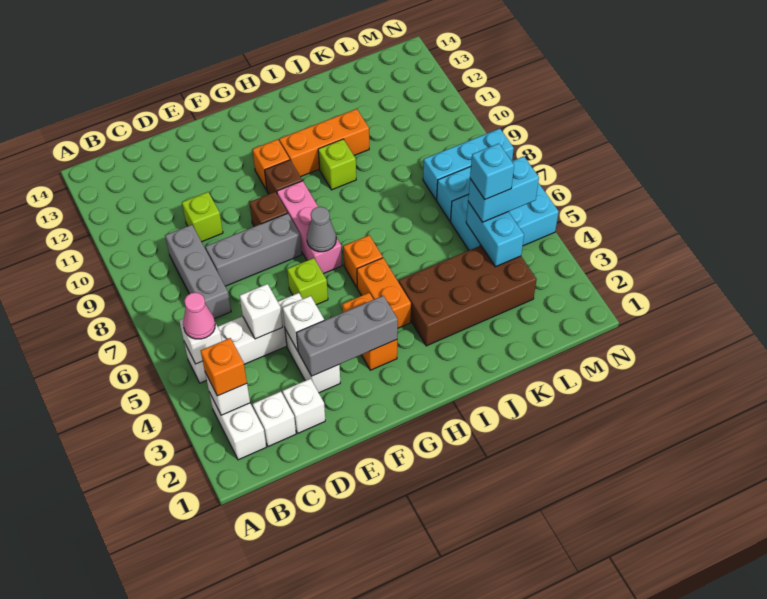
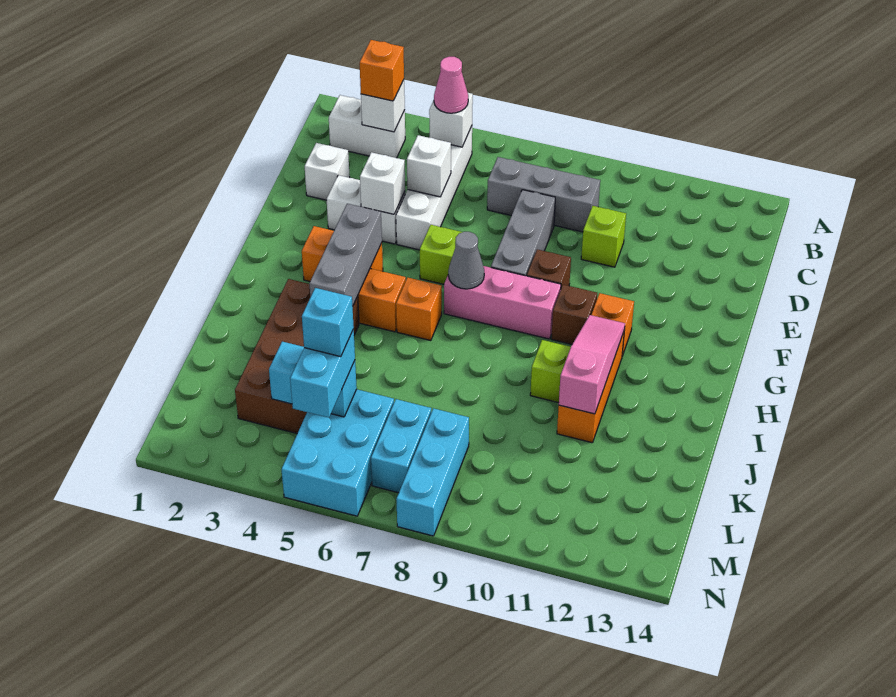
white brick C2 level 1 -> none
grey brick E3:G3 level 2 -> grey brick G4:I4 level 2
none -> pink slope H11:J11 level 2 top J

